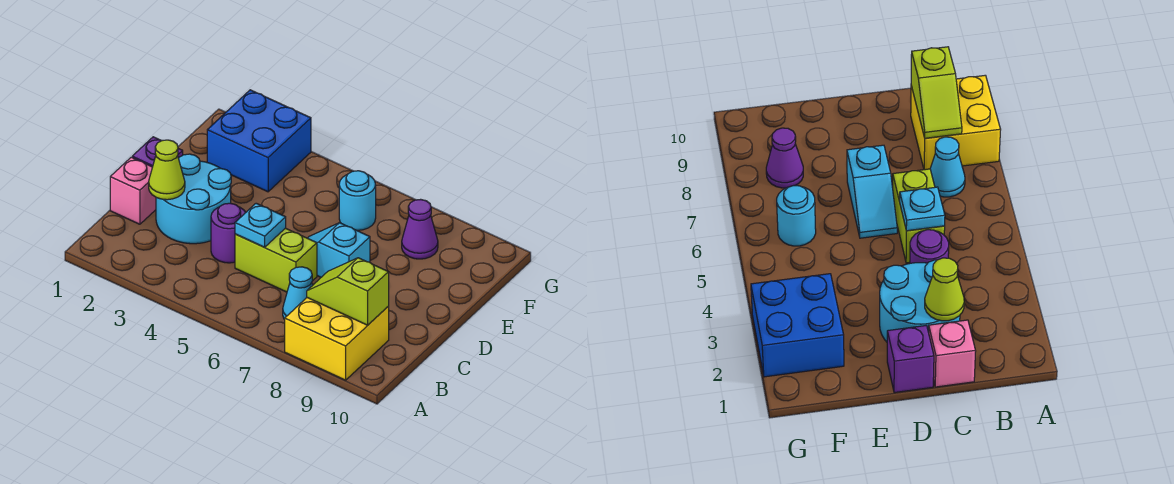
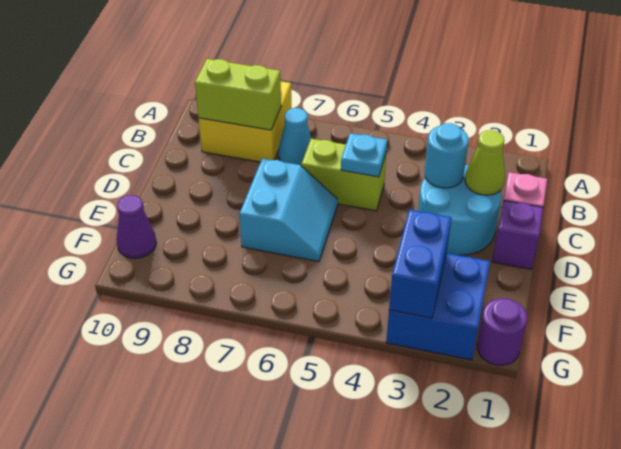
lime slope B8:B9 level 2 top 9 -> lime brick B8:B9 level 2
purple round brick C4 level 1 -> purple round brick G1 level 1
cyan slope D6:D7 level 1 top 7 -> cyan slope D6:E7 level 1 top 7
none -> blue brick F3:G3 level 2
cyan round brick F6 level 1 -> cyan round brick C3 level 2
purple cone F8 level 1 -> purple cone F10 level 1

